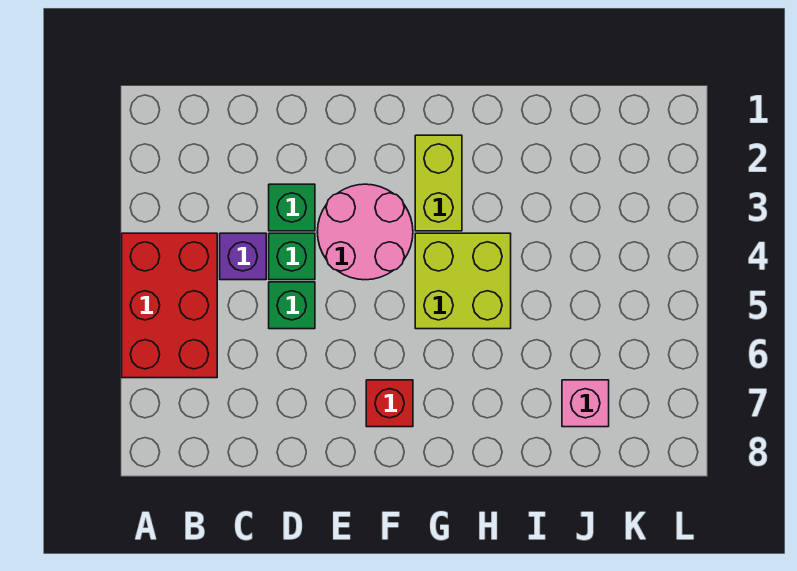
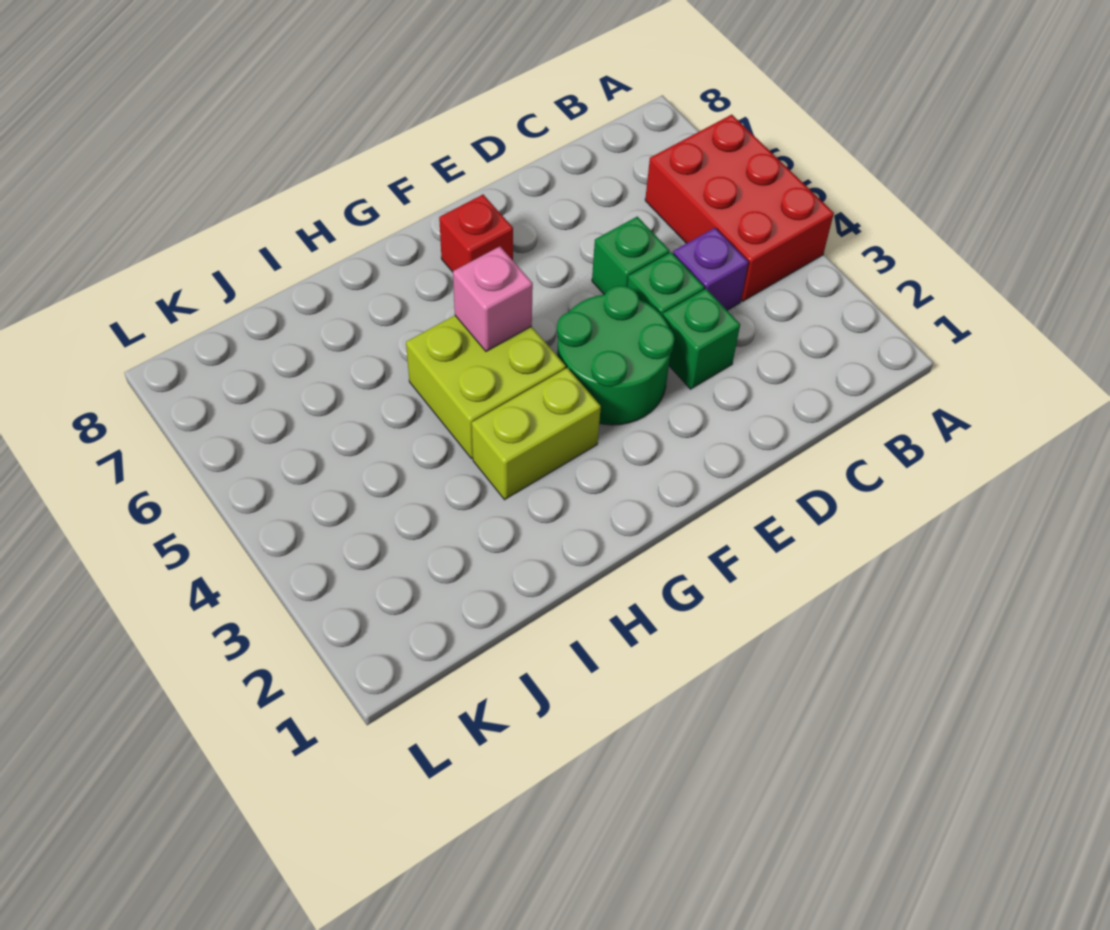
pink round brick E3:F4 level 1 -> green round brick E3:F4 level 1
lime brick G2:G3 level 1 -> lime brick G3:H3 level 1
pink brick J7 level 1 -> pink brick G5 level 2

